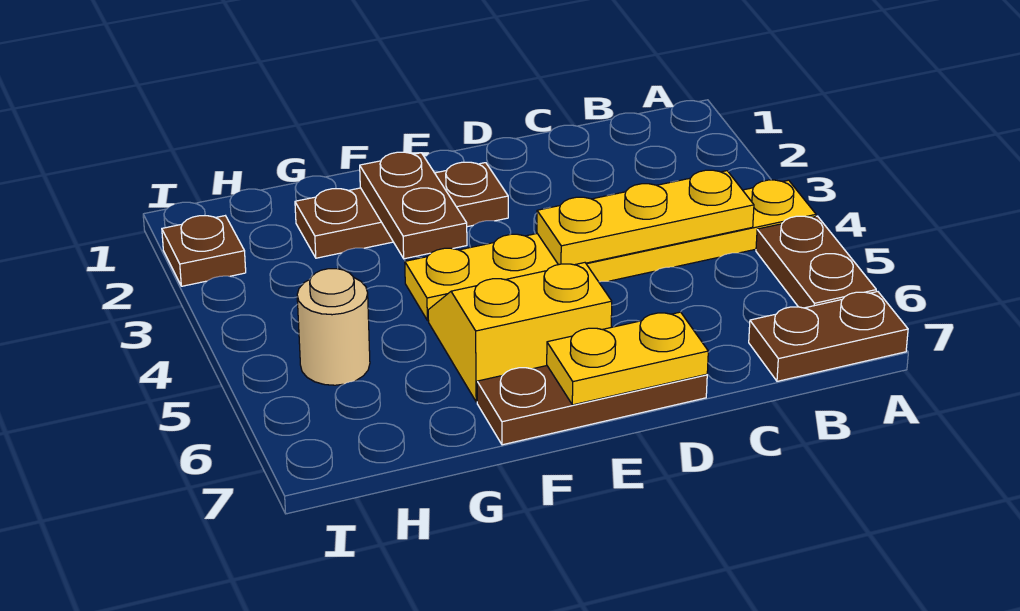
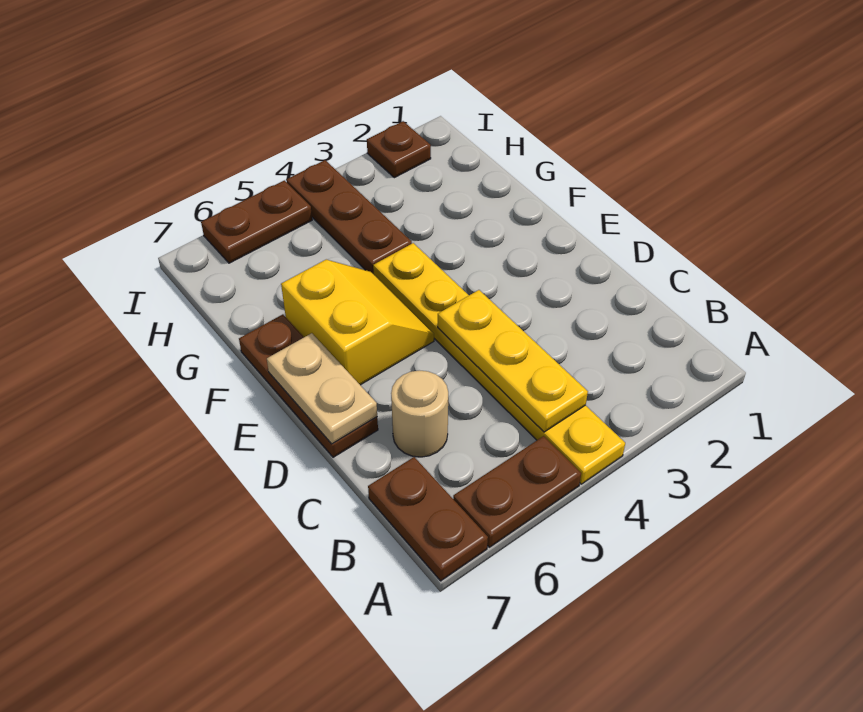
yellow plate D7:E7 level 2 -> tan plate D7:E7 level 2
brown plate E2:G2 level 1 -> brown plate G4:I4 level 1
brown plate F2:F3 level 2 -> brown plate I5:I6 level 1
tan round brick H5 level 1 -> tan round brick C6 level 1

